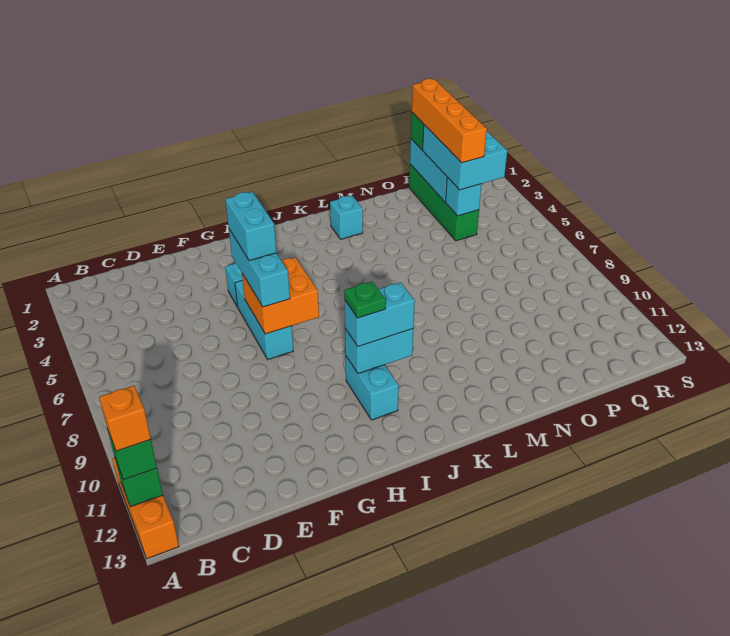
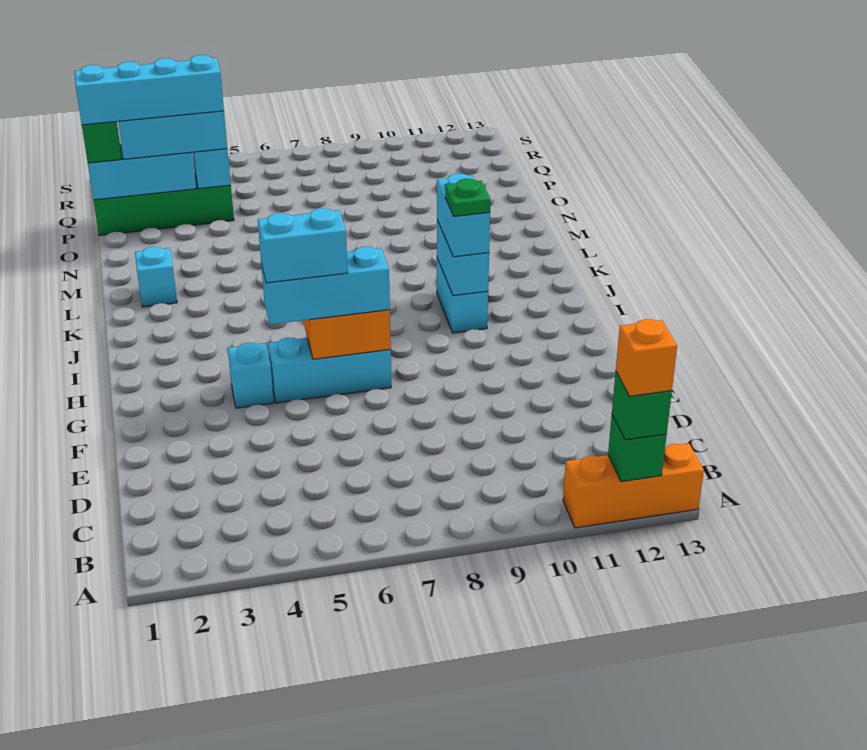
cyan brick I10:I11 level 1 -> cyan brick I10:J10 level 1
orange brick P1:P4 level 4 -> cyan brick P1:P4 level 4

